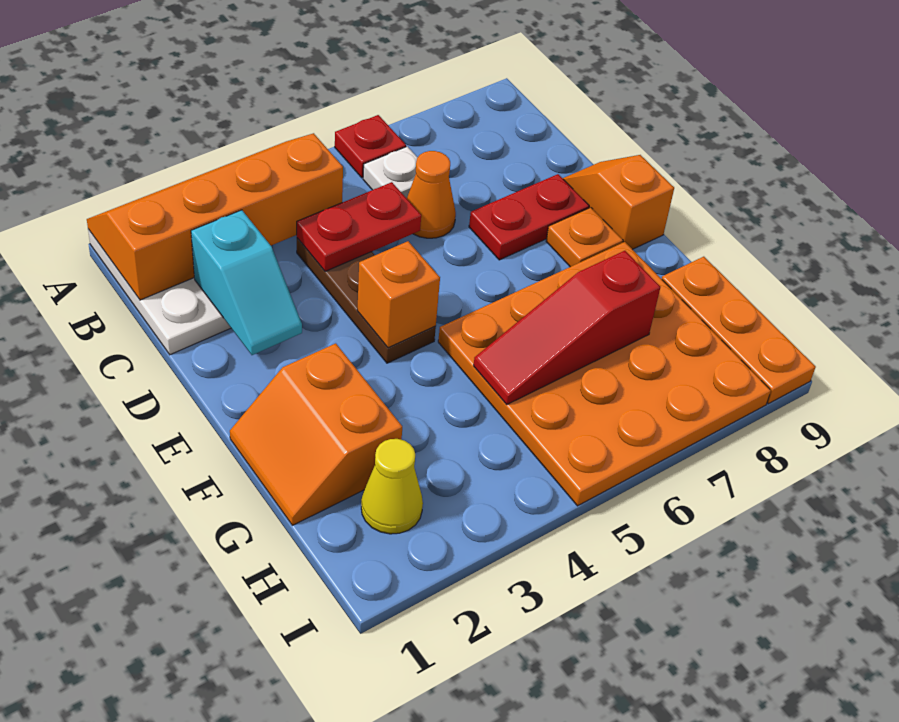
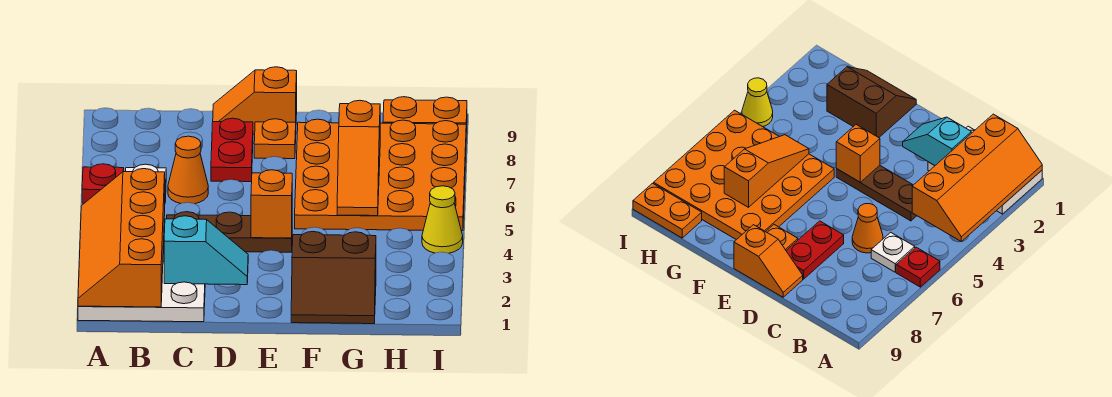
red plate C4:C5 level 2 -> none
orange slope F1:G2 level 1 top 2 -> brown slope F1:G2 level 1 top 2
red slope G5:G7 level 2 top 7 -> orange slope G5:G7 level 2 top 7
orange plate G9:I9 level 1 -> orange plate H9:I9 level 1
yellow cone H2 level 1 -> yellow cone I4 level 1

